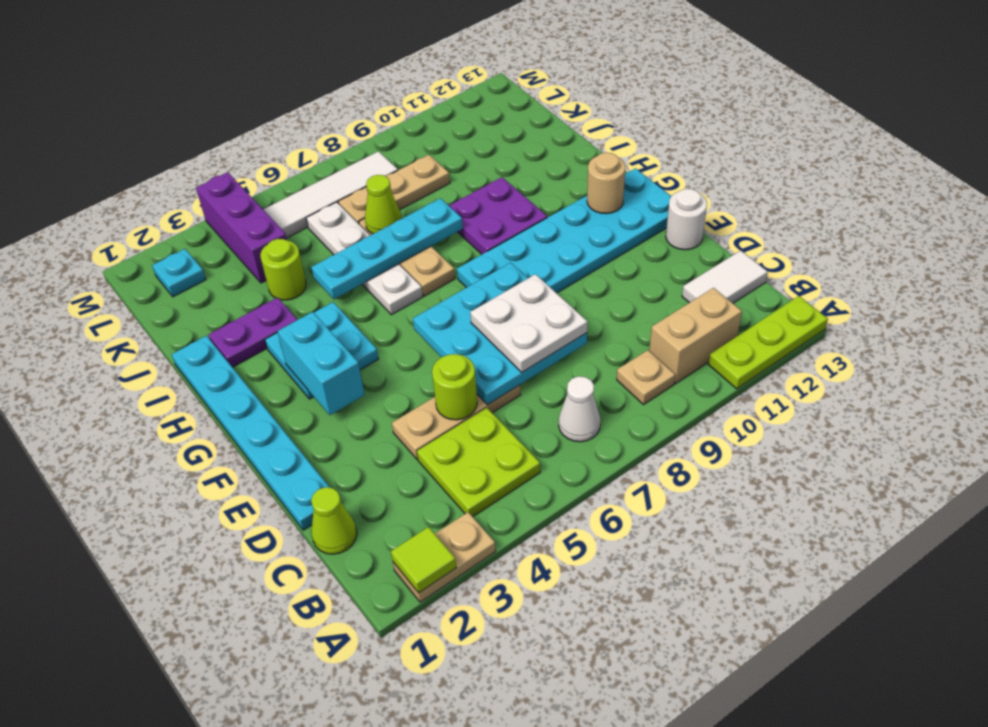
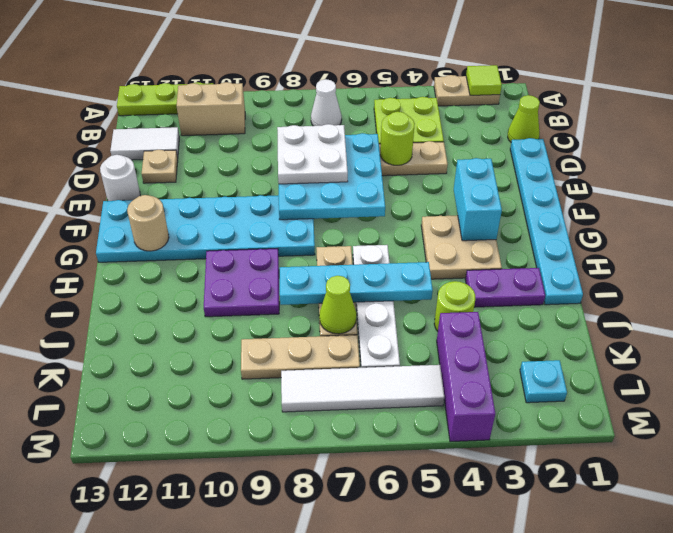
tan plate B9 level 1 -> tan plate D12 level 1
cyan plate G3:H4 level 1 -> tan plate G3:H4 level 1

